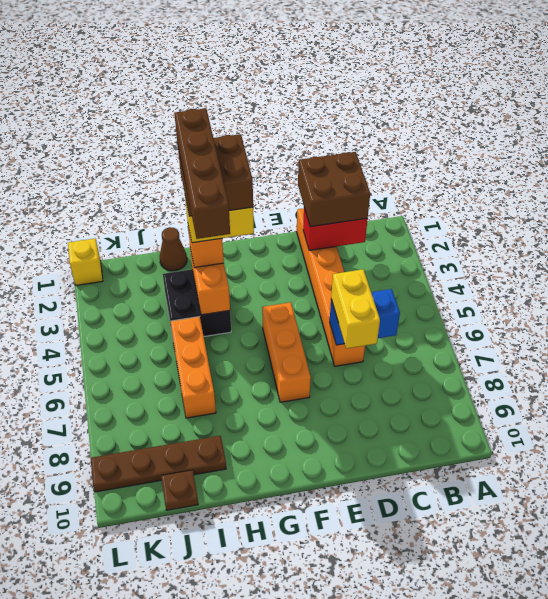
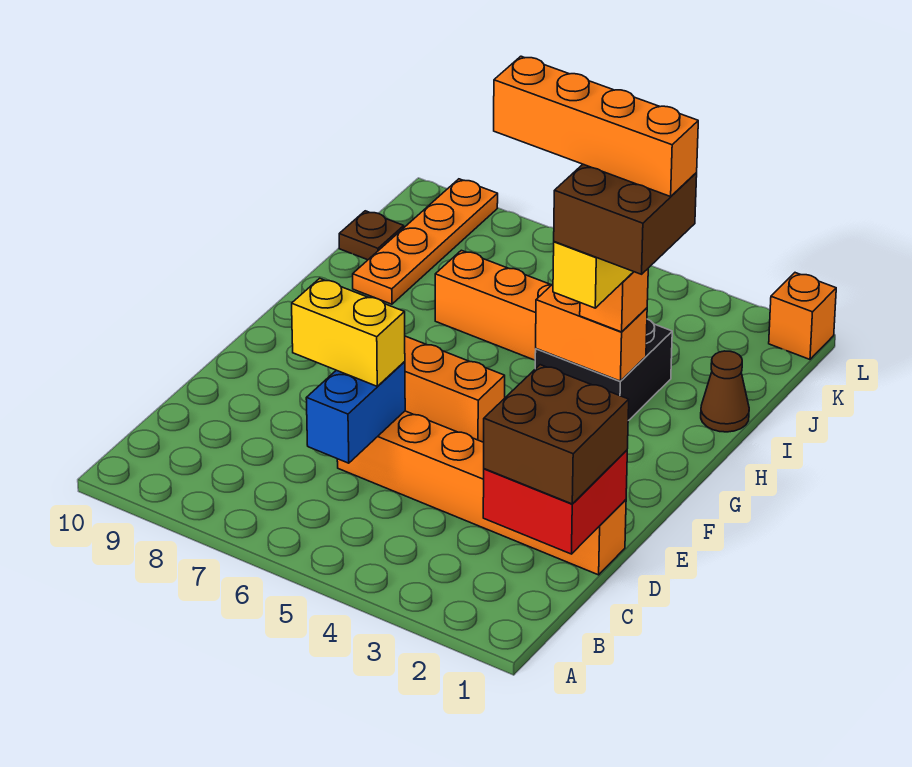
red brick C2:D2 level 2 -> red brick C1:D2 level 2
brown brick H2:H5 level 6 -> orange brick H2:H5 level 6
brown plate I9:L9 level 1 -> orange plate I9:L9 level 1
yellow brick L1 level 1 -> orange brick L1 level 1

